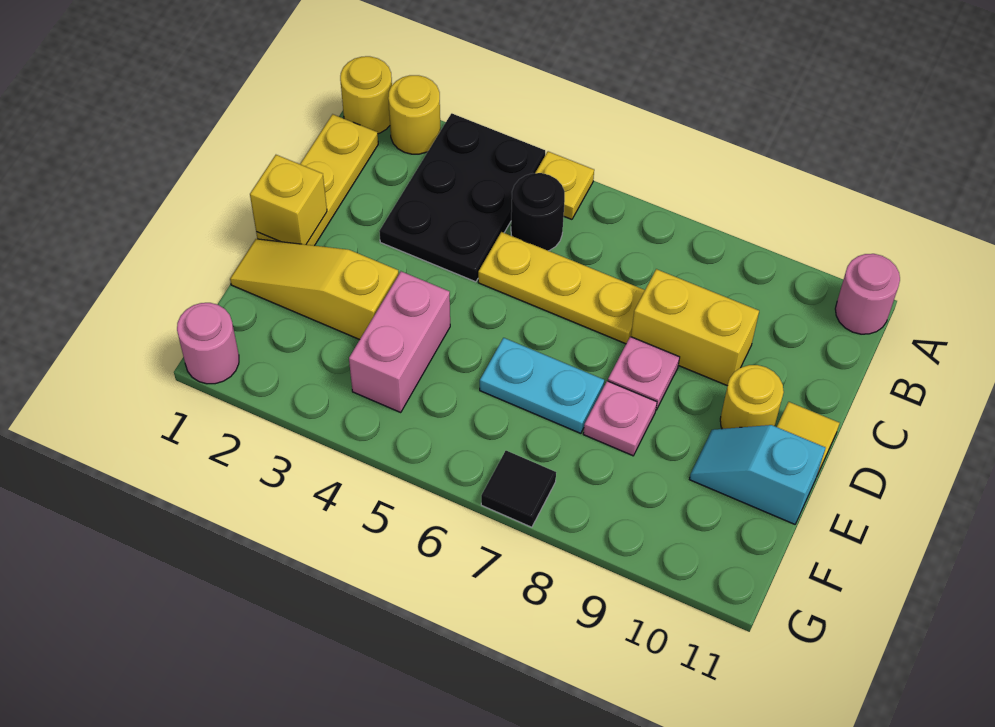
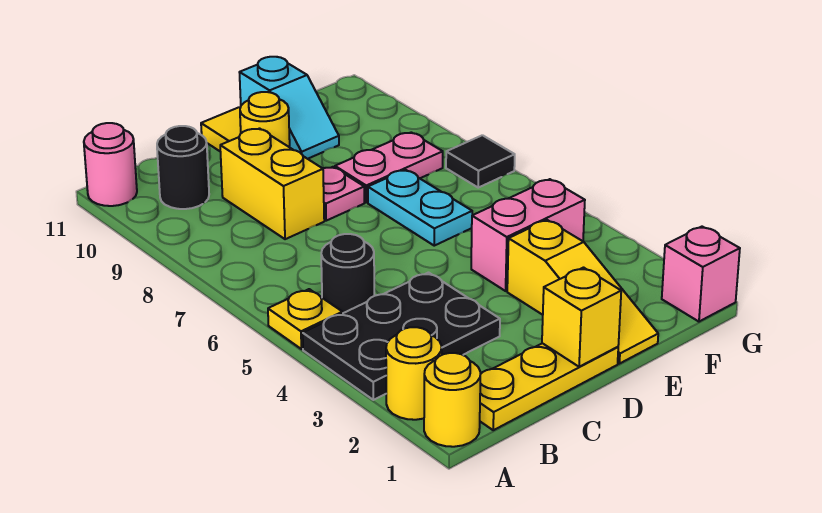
none -> black round brick B10 level 1
yellow plate C5:C7 level 1 -> none
pink plate E8 level 1 -> pink plate E8:F8 level 1
pink round brick G1 level 1 -> pink brick G1 level 1

